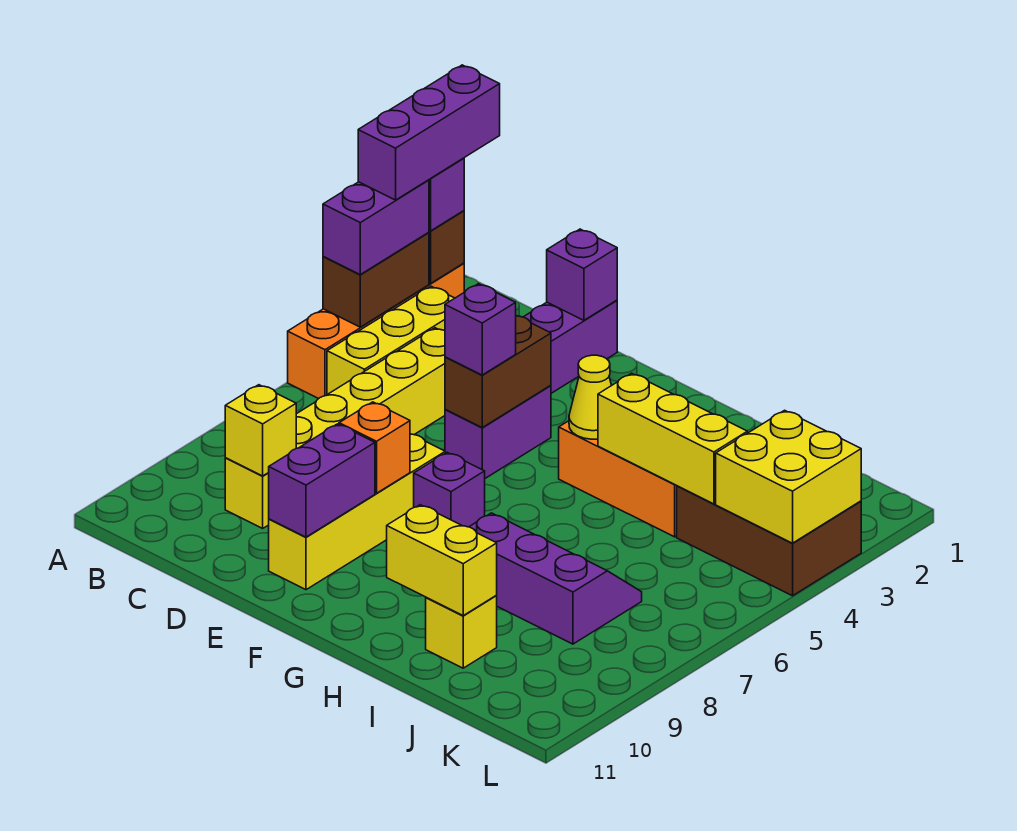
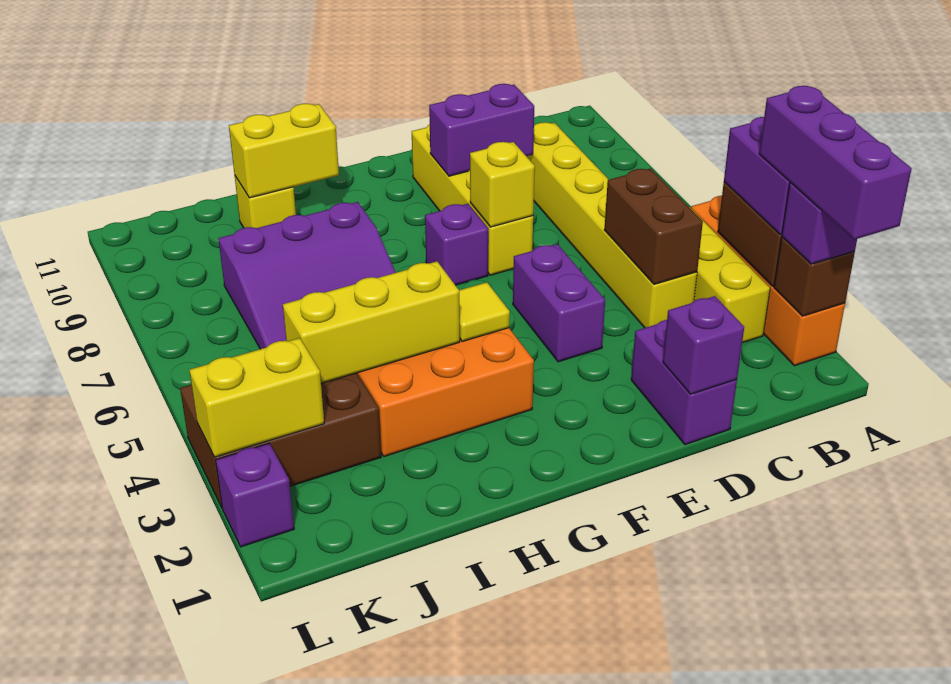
yellow brick C9 level 2 -> yellow brick E7 level 2
brown brick E4:E5 level 2 -> brown brick C4:C5 level 2
purple brick E5 level 3 -> purple brick L2 level 1
orange brick E8 level 2 -> none
purple brick E9:E10 level 2 -> purple brick D9:E9 level 2
yellow cone G4 level 2 -> yellow tile G4 level 2
purple slope H7:J8 level 1 top 8 -> purple slope H6:J8 level 1 top 8
yellow brick K3:L4 level 2 -> yellow brick K3:L3 level 2

